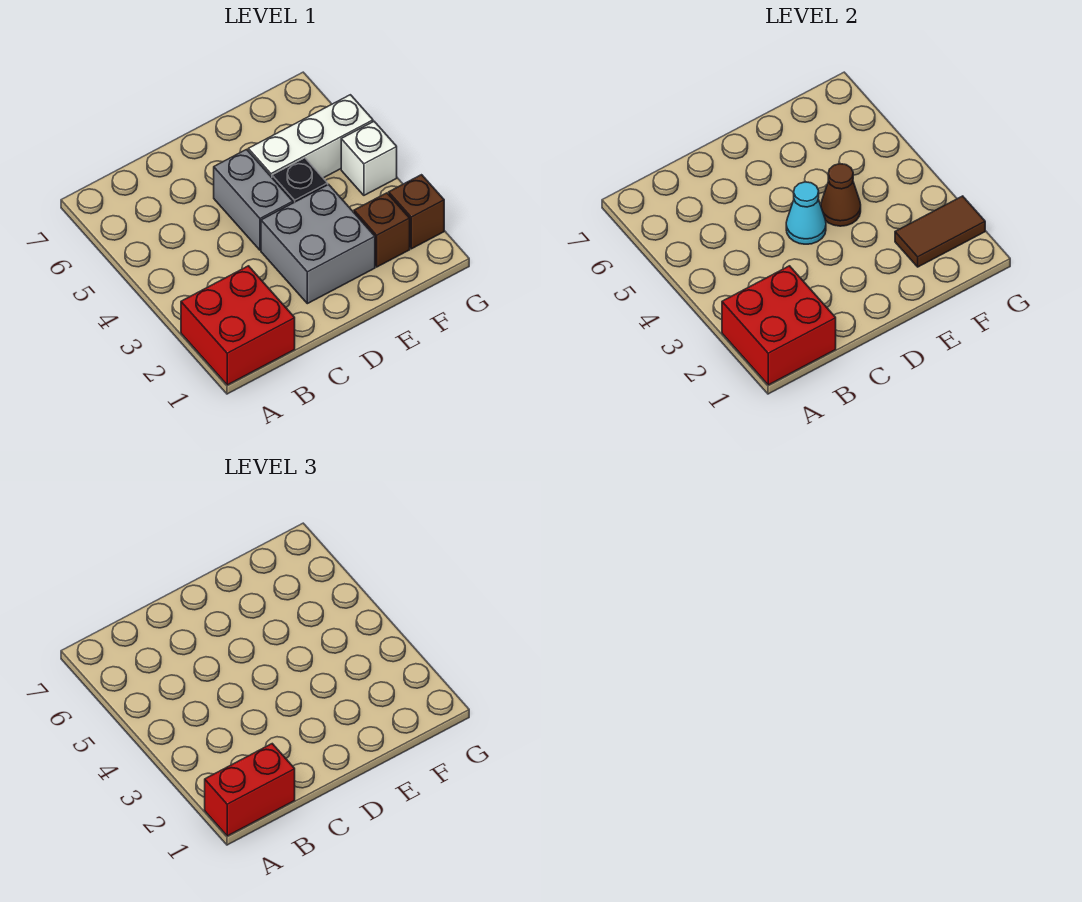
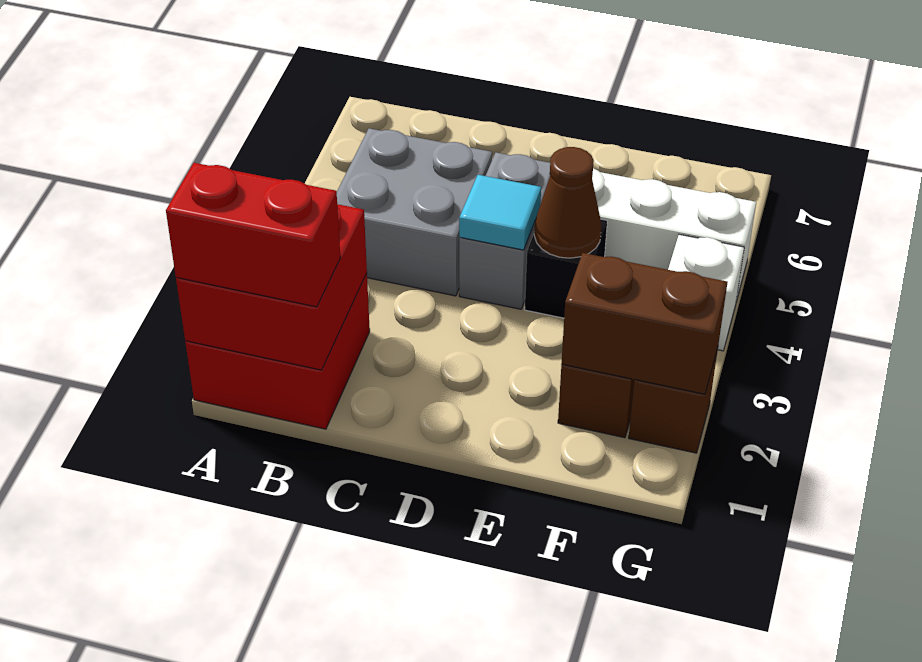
grey brick D2:E3 level 1 -> grey brick B4:C5 level 1
cyan cone D4 level 2 -> cyan tile D4 level 2
brown tile F2:G2 level 2 -> brown brick F2:G2 level 2

